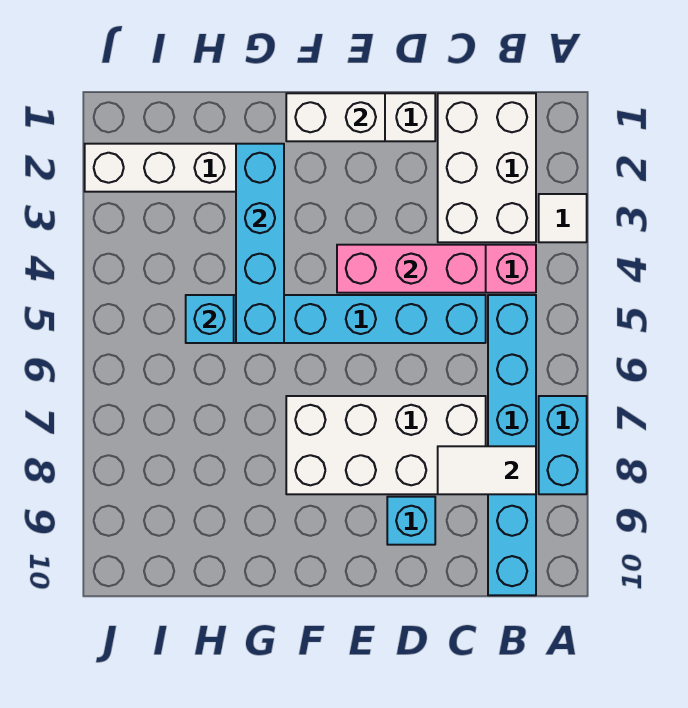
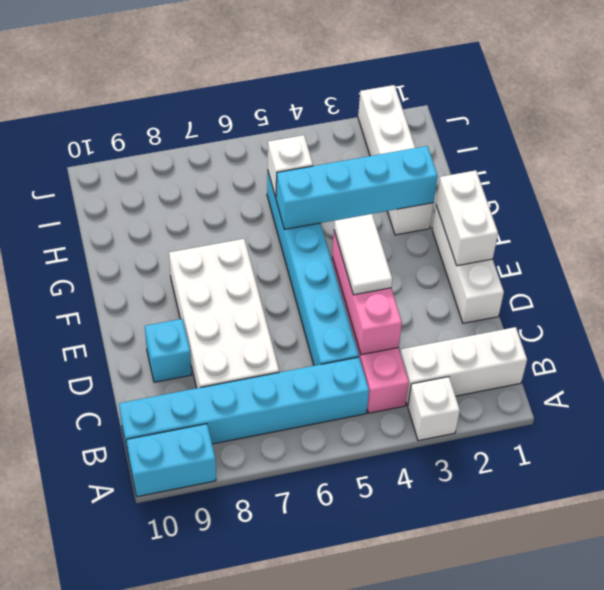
white tile A3 level 1 -> white brick A3 level 1
cyan brick A7:A8 level 1 -> cyan brick A9:A10 level 1
white brick B1:C3 level 1 -> white brick B1:B3 level 1
white tile B8:C8 level 2 -> white tile D4:E4 level 3
cyan brick H5 level 2 -> white brick H5 level 2

